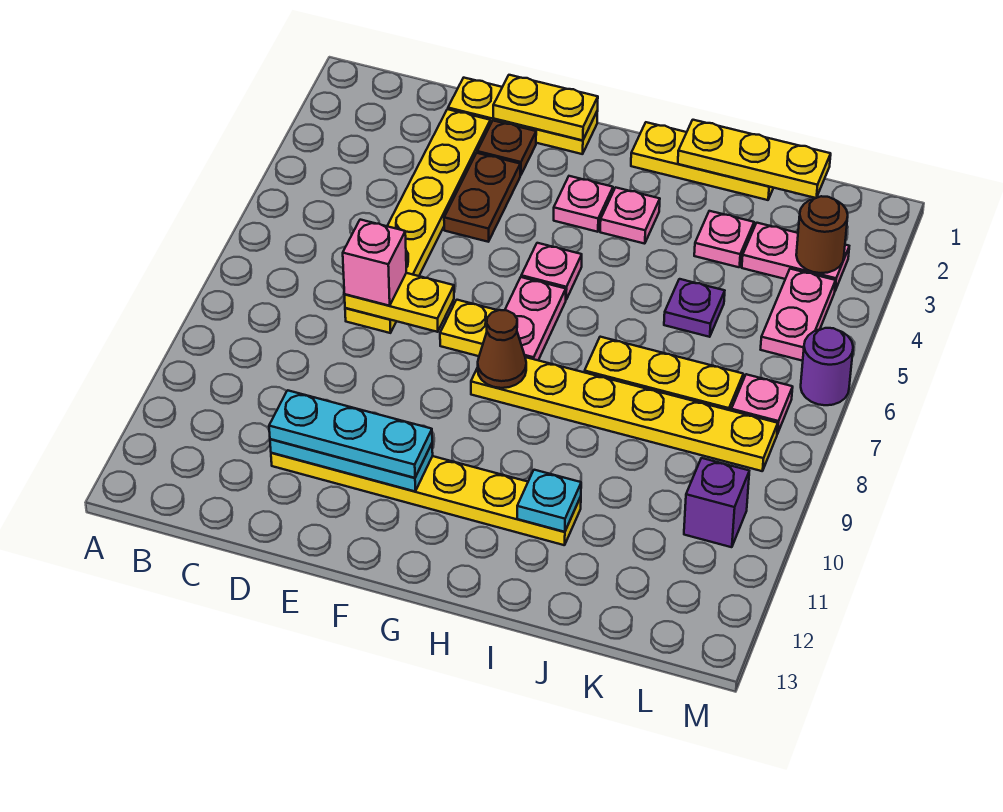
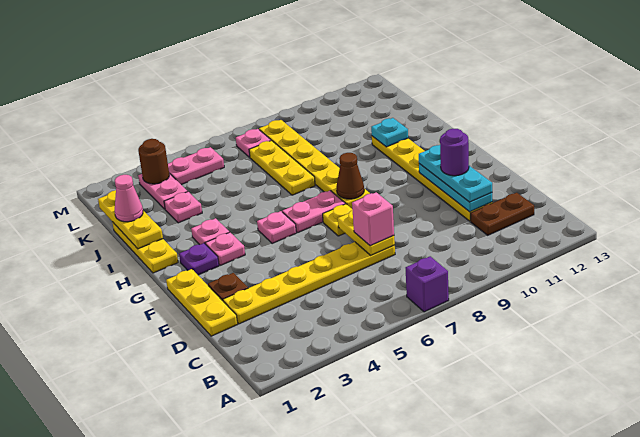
yellow plate E1:F1 level 2 -> none
brown plate E3:E4 level 1 -> brown plate C11:C12 level 1
none -> pink cone J1 level 3
purple plate J5 level 1 -> purple plate G2 level 1
purple brick L10 level 1 -> purple brick A7 level 1
purple round brick M6 level 1 -> purple round brick E11 level 4

